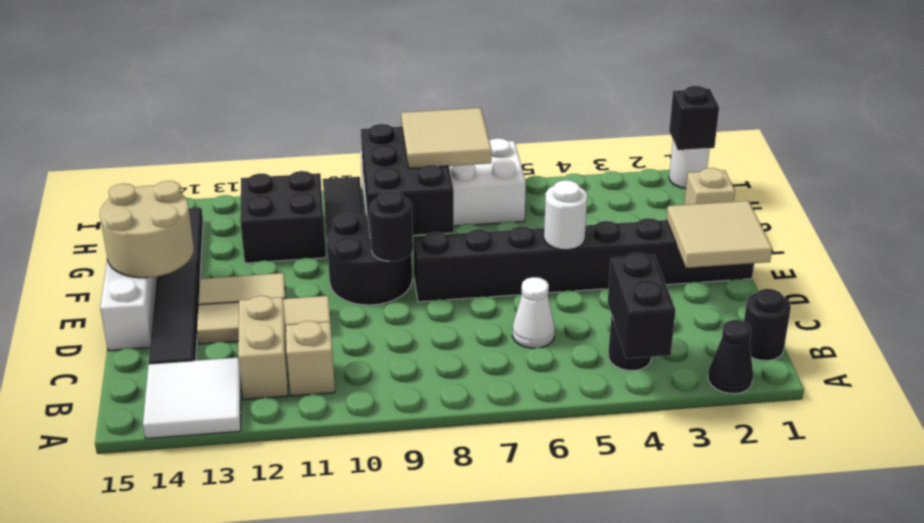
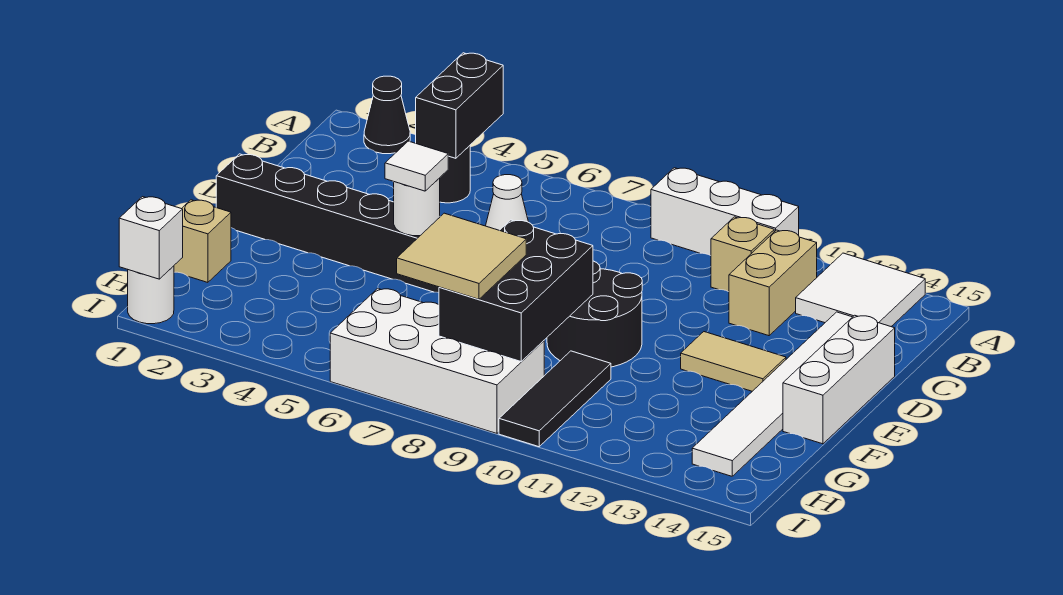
none -> white brick A9:A11 level 1
black round brick B1 level 1 -> none
black tile C14:H14 level 1 -> white tile C14:H14 level 1
tan tile D1:E2 level 2 -> none
tan tile D11:D13 level 1 -> none
none -> white tile E5 level 3
black round brick E9 level 2 -> none
tan round brick E14:F15 level 2 -> none
black brick G11:H12 level 1 -> none
black brick I1 level 2 -> white brick I1 level 2

